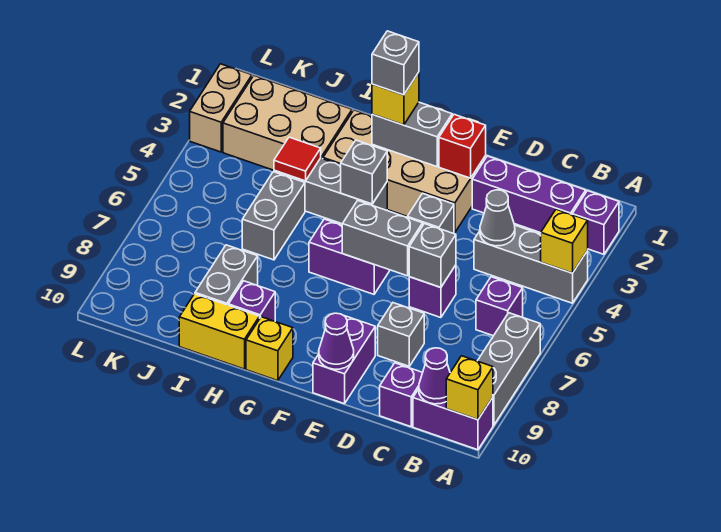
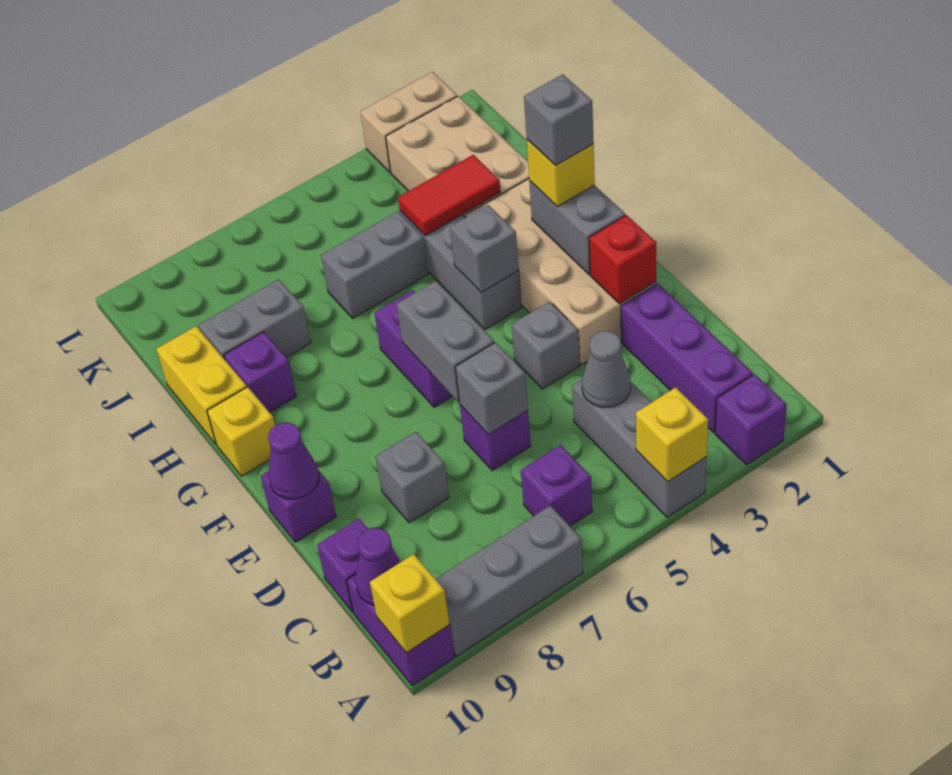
purple brick E9:E10 level 1 -> purple brick E10 level 1
red tile I4 level 2 -> red tile I3:I4 level 2

